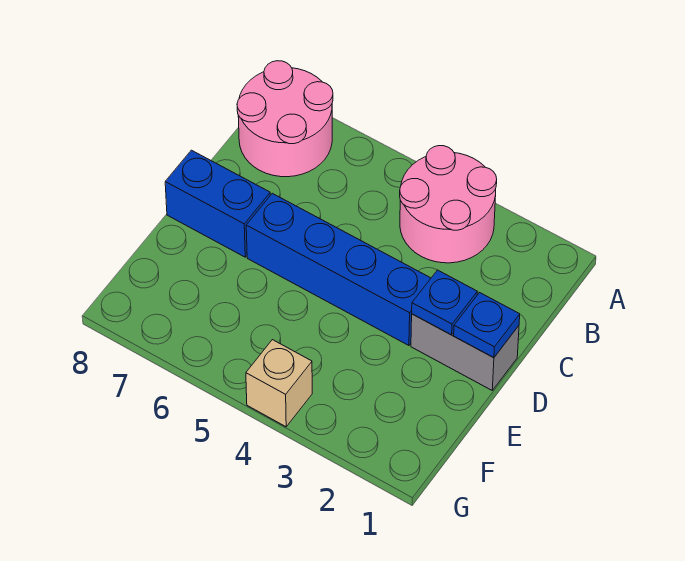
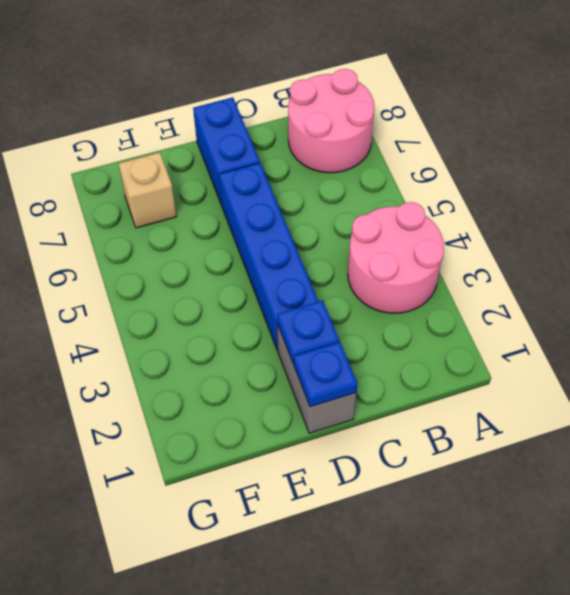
tan brick G4 level 1 -> tan brick F7 level 1

